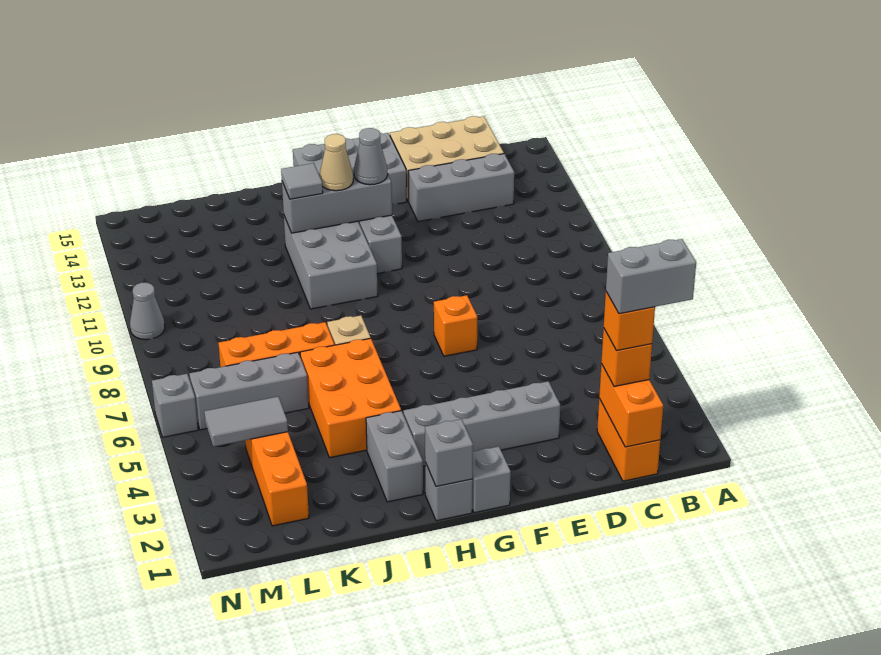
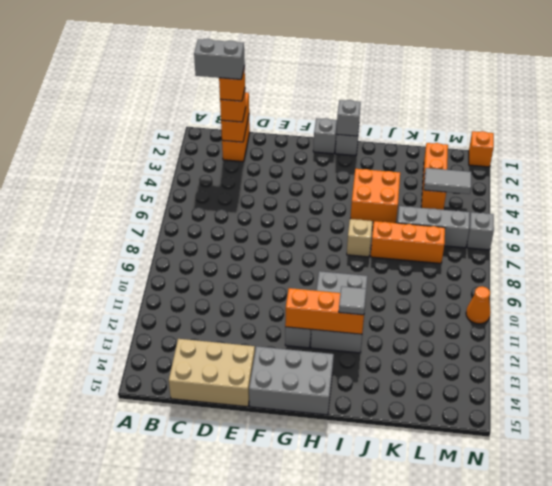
grey brick C13:E13 level 1 -> none
grey brick E3:H3 level 1 -> none
orange brick F7 level 1 -> orange brick N1 level 1
grey brick G12:I12 level 2 -> orange brick G12:I12 level 2
grey cone G12 level 3 -> none
tan cone H12 level 3 -> none
grey brick I2:I3 level 1 -> none
orange brick I4:J6 level 1 -> orange brick I4:J5 level 1
grey cone N10 level 1 -> orange cone N10 level 1

